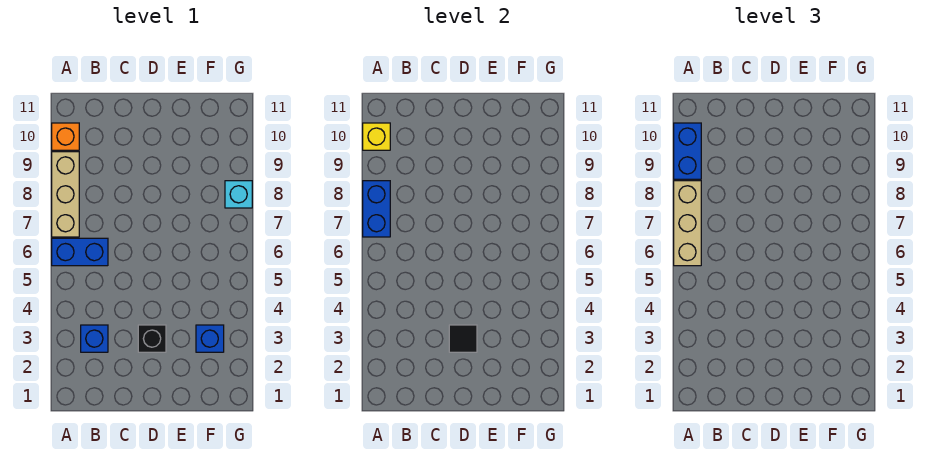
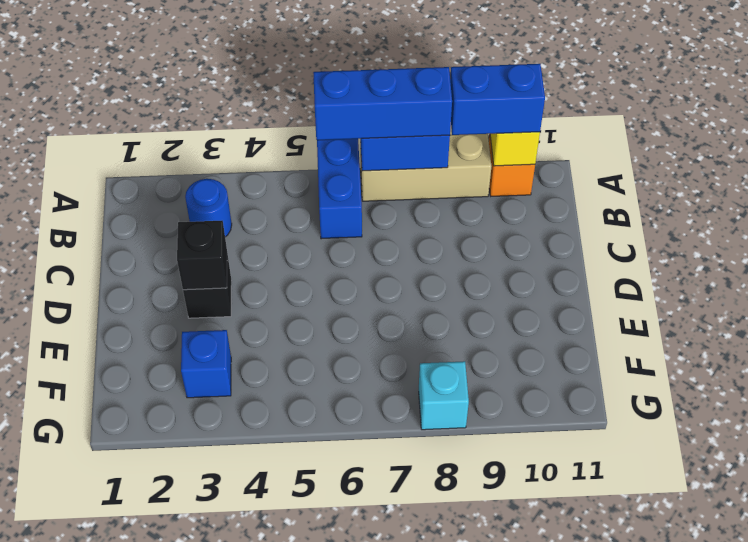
tan brick A6:A8 level 3 -> blue brick A6:A8 level 3
blue brick B3 level 1 -> blue round brick B3 level 1
black tile D3 level 2 -> black brick D3 level 2

